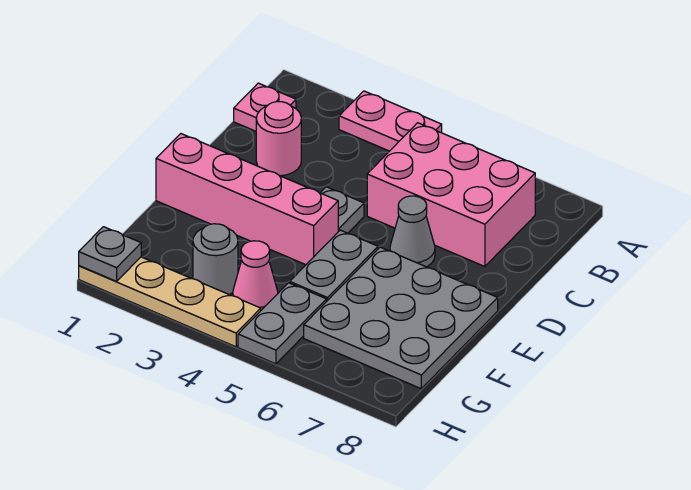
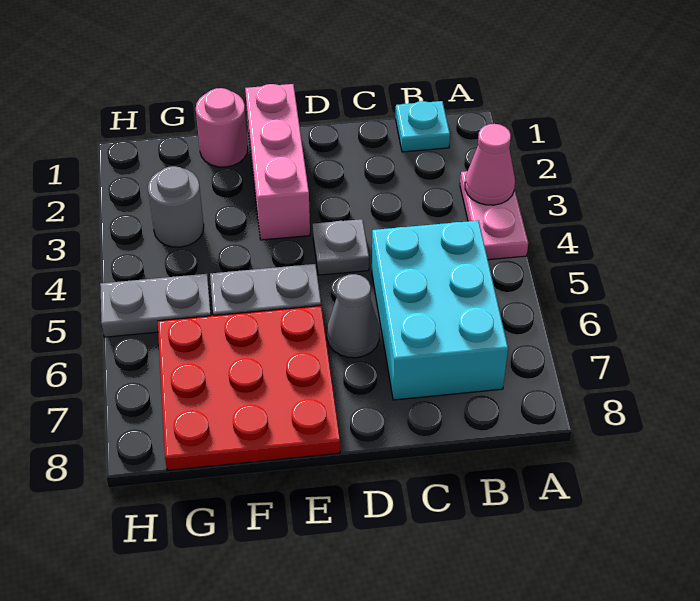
pink plate B1 level 1 -> cyan plate B1 level 1
pink brick B5:C7 level 1 -> cyan brick B5:C7 level 1
pink round brick C2 level 1 -> pink round brick F1 level 1
pink brick E1:E4 level 1 -> pink brick E1:E3 level 1
grey plate E6:G8 level 1 -> red plate E6:G8 level 1
pink cone G4 level 1 -> pink cone A3 level 2
tan plate H1:H4 level 1 -> none
grey plate H1 level 2 -> none

